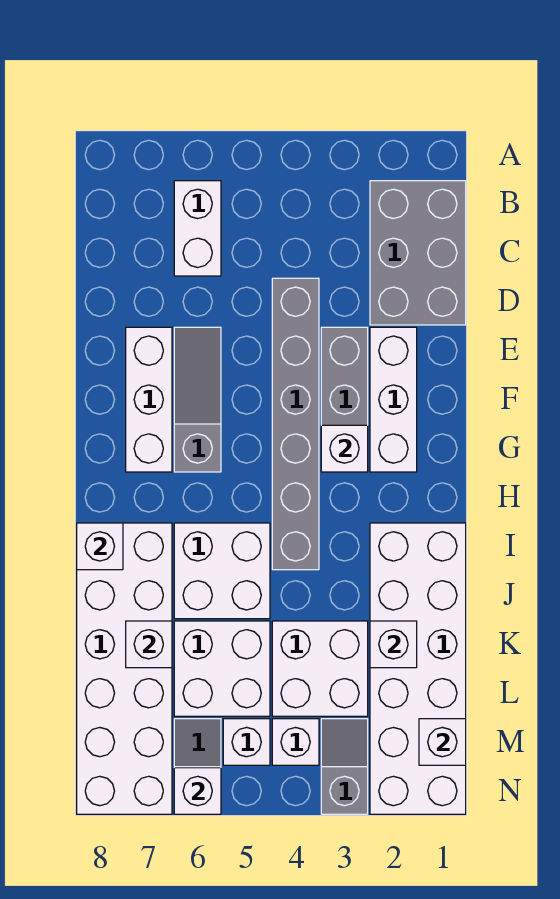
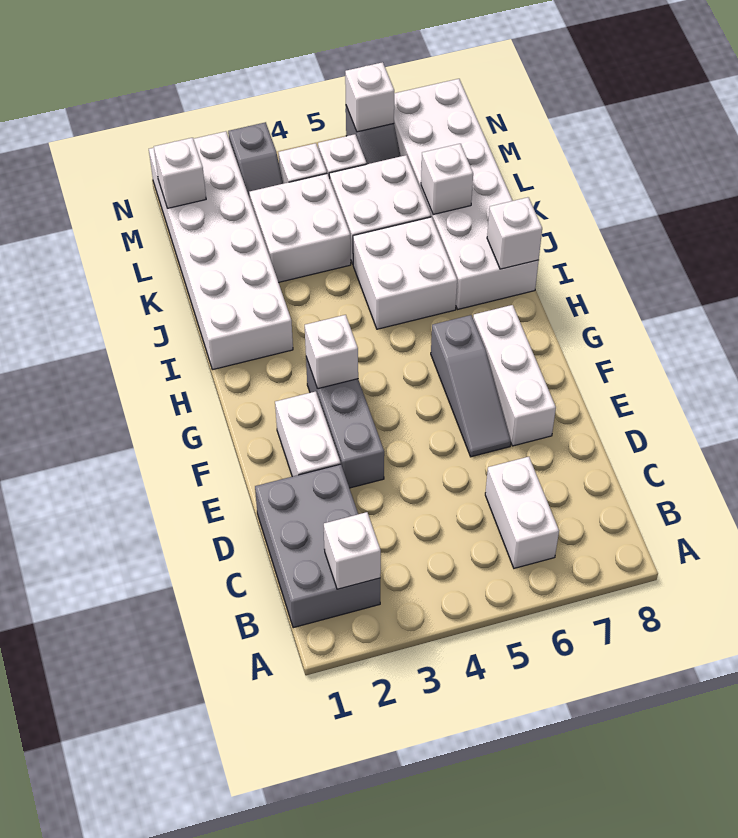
grey brick D4:I4 level 1 -> none
white brick E2:G2 level 1 -> white brick E2:F2 level 1
white brick K2 level 2 -> white brick B2 level 2

